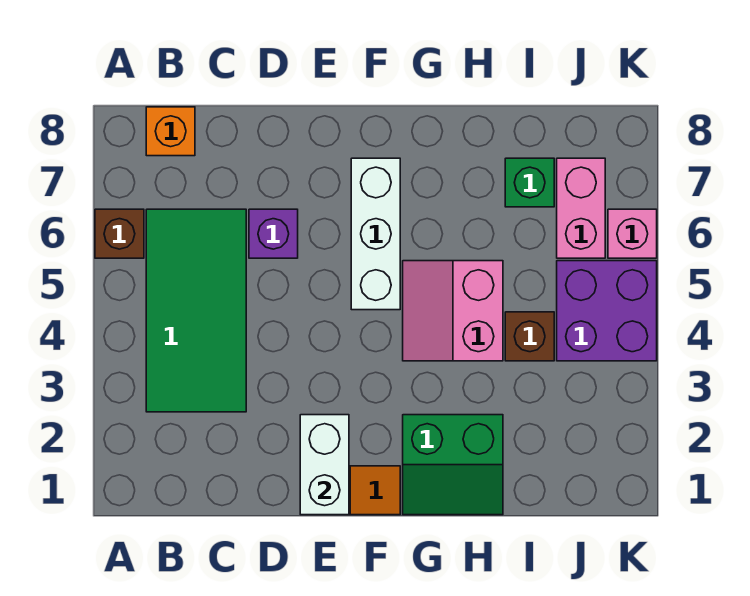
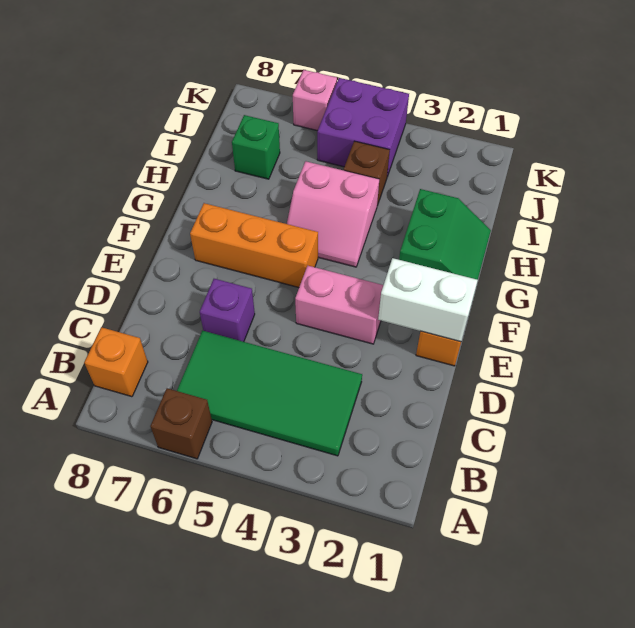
white brick F5:F7 level 1 -> orange brick F5:F7 level 1
pink brick J6:J7 level 1 -> pink brick E3:E4 level 1

